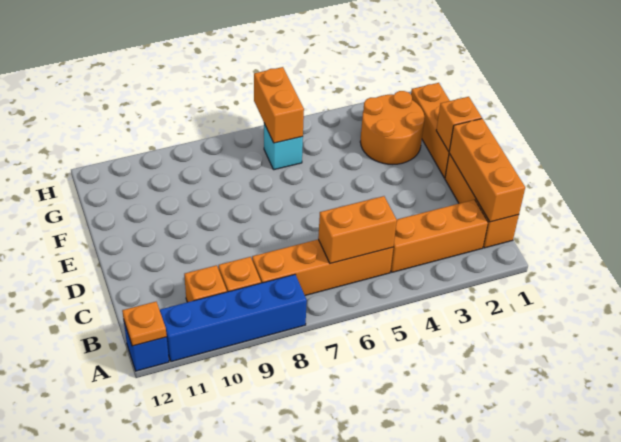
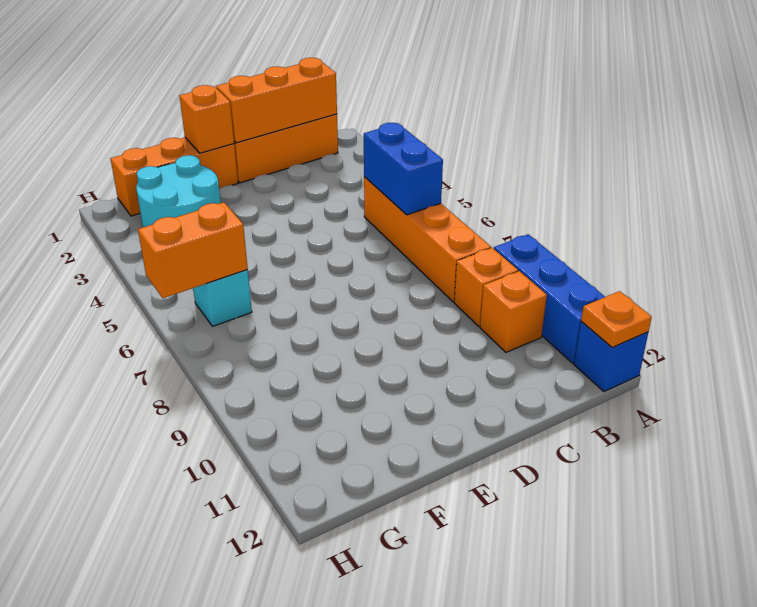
blue brick A8:A11 level 1 -> blue brick A9:A11 level 1
orange brick B2:B4 level 1 -> none
orange brick B5:B6 level 2 -> blue brick B5:B6 level 2
orange round brick F2:G3 level 1 -> cyan round brick F2:G3 level 1

